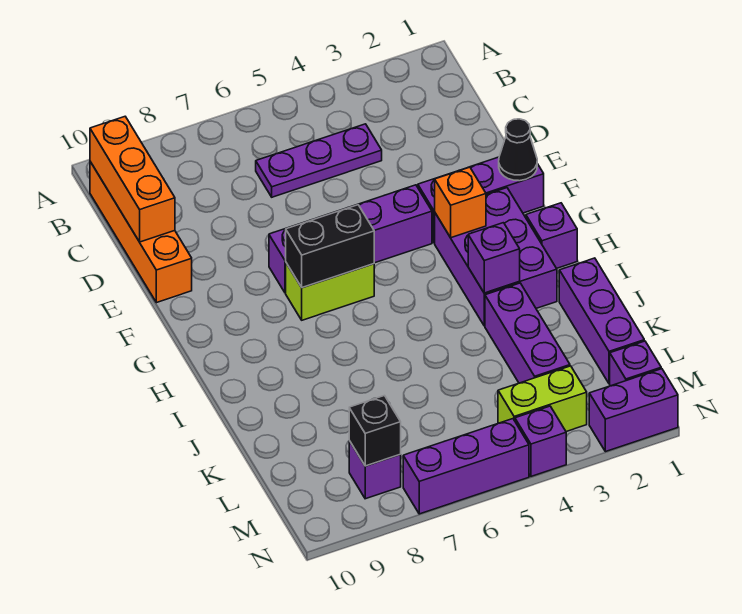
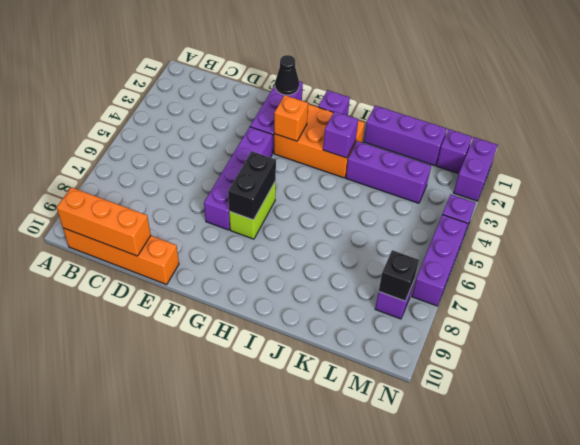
purple plate C4:C6 level 1 -> none
purple brick G2:I3 level 1 -> orange brick G2:I3 level 1
lime brick M3:M4 level 1 -> none

